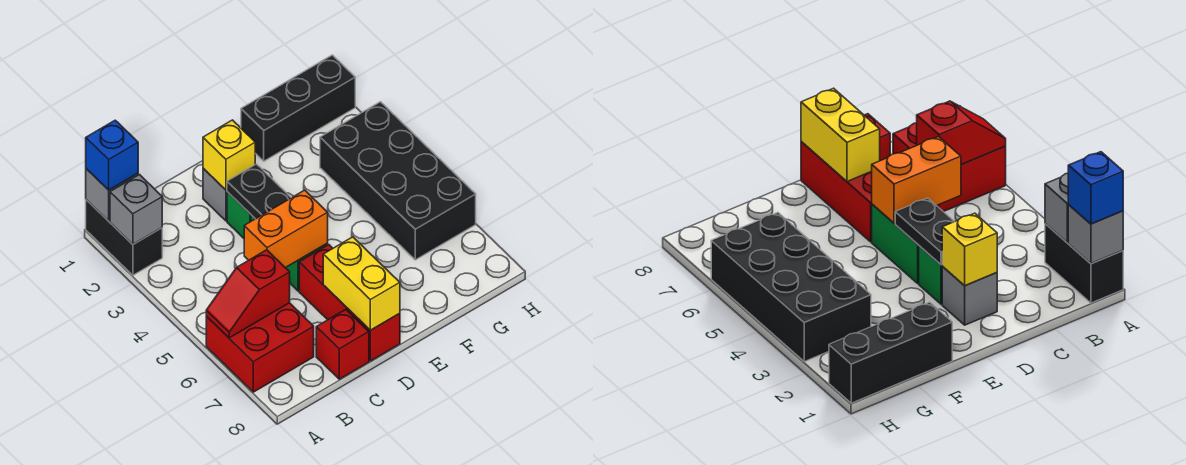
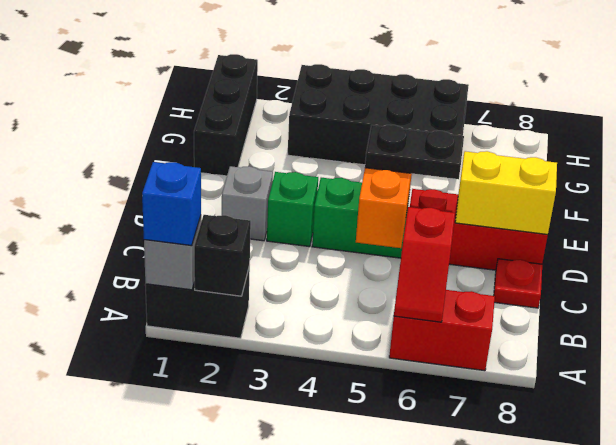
grey brick A2 level 2 -> black brick A2 level 2
red brick A6:B7 level 1 -> red brick A6:A7 level 1
red brick C8 level 1 -> red plate C8 level 1
yellow brick D2 level 2 -> none
black plate D3:D4 level 2 -> black plate D5:D6 level 3

